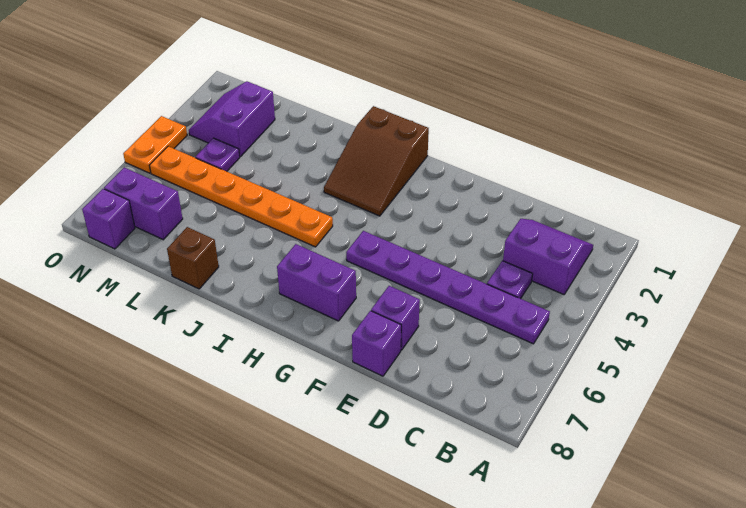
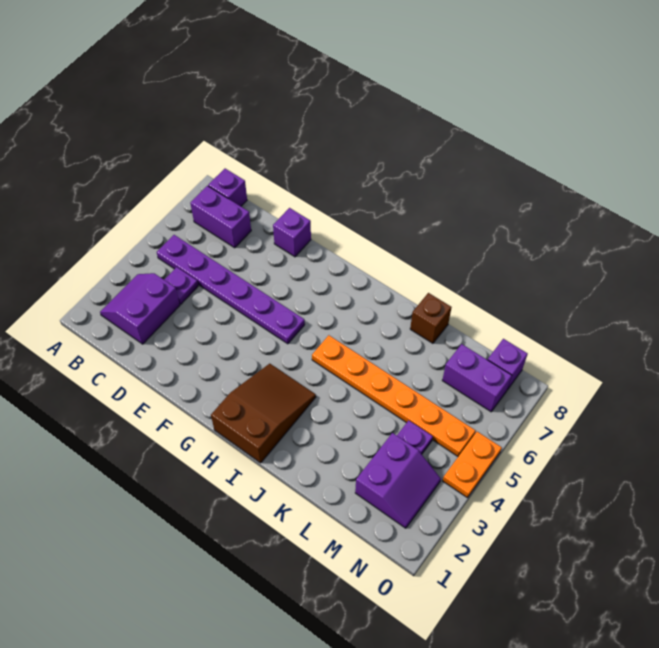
purple slope B2:C3 level 1 top 3 -> purple slope B2:C3 level 1 top C
purple brick E7 level 1 -> purple brick B8 level 1
purple brick G7:H7 level 1 -> purple brick B7:C7 level 1

